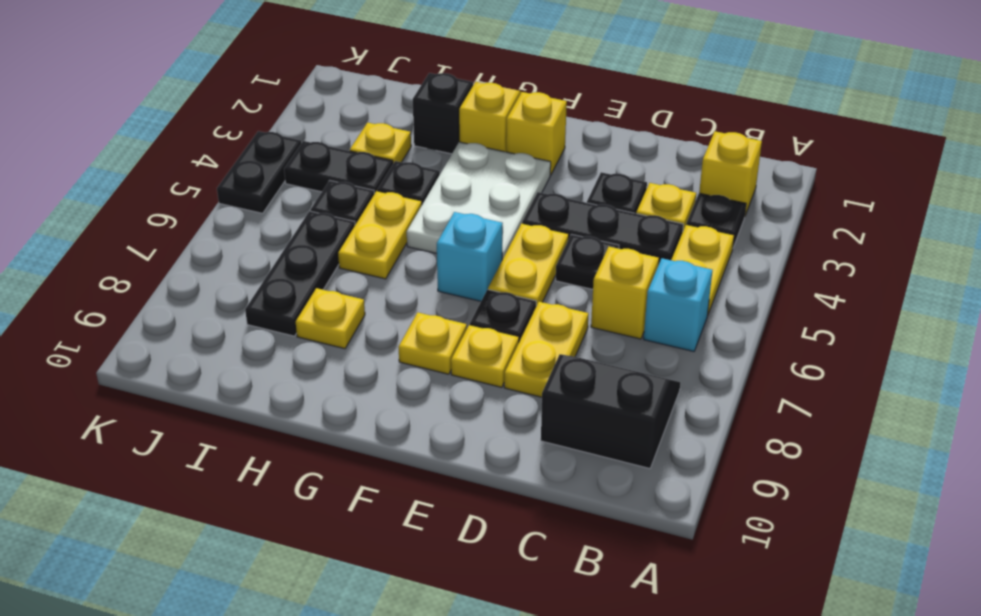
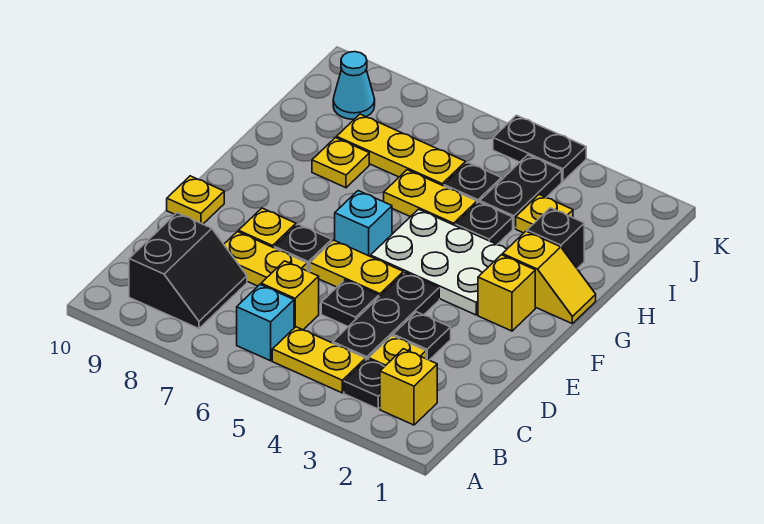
yellow plate F8 level 1 -> yellow plate E10 level 1
black plate I6:I8 level 1 -> yellow plate I6:I8 level 1
none -> cyan cone J9 level 1

